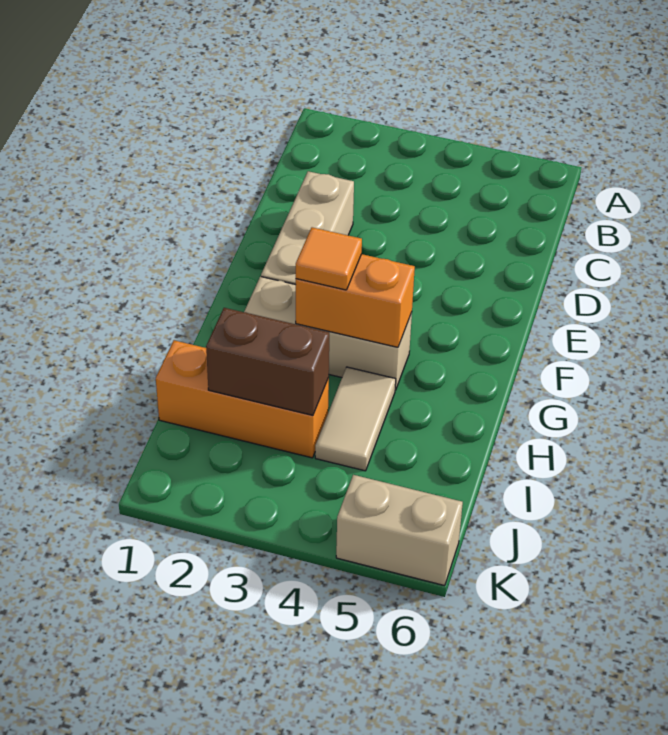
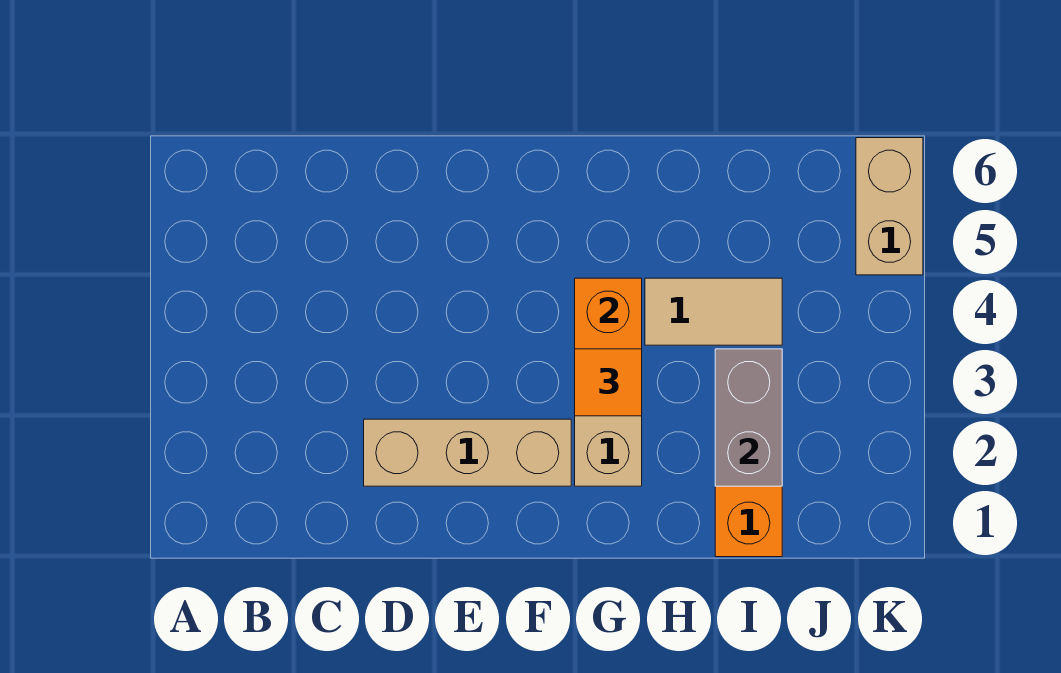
brown brick I2:I3 level 2 -> grey brick I2:I3 level 2

